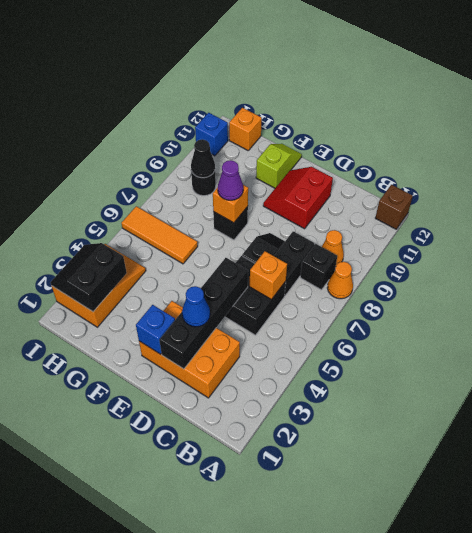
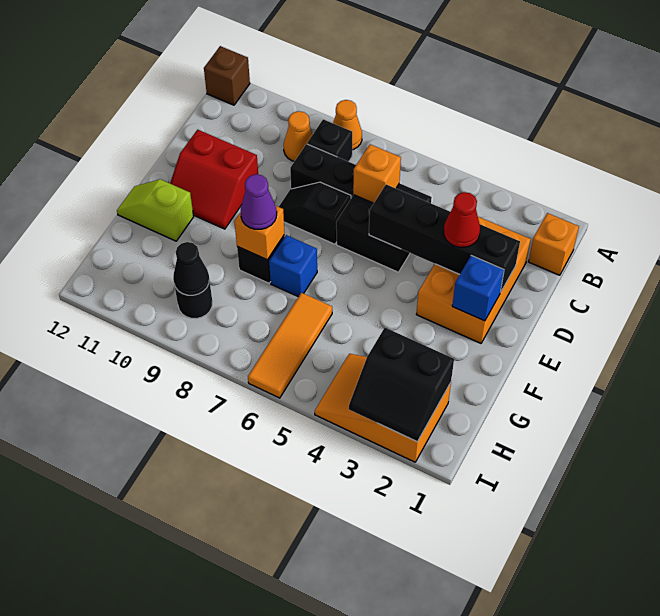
blue cone D3 level 3 -> red cone D3 level 3
orange brick H12 level 1 -> orange brick B1 level 1
blue brick I11 level 1 -> blue brick F7 level 1

